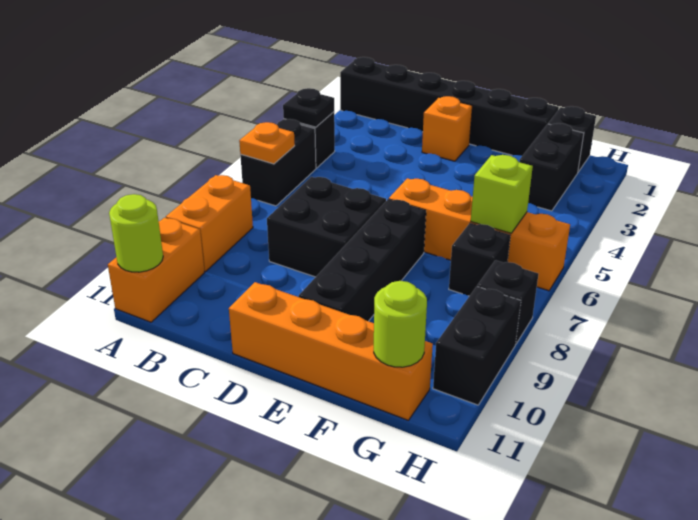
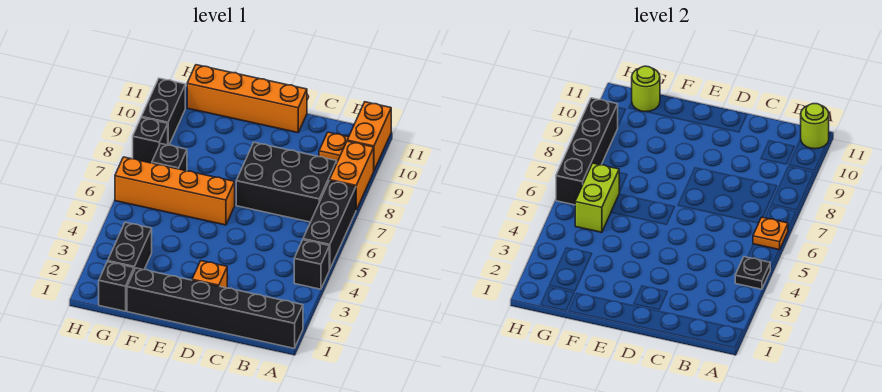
black brick A5:A6 level 1 -> black brick A5:A7 level 1
none -> orange plate B10 level 1
black brick C7:D8 level 1 -> black brick B7:D8 level 1
black brick E7:E10 level 1 -> black brick H6:H9 level 2
lime brick G6 level 2 -> lime brick G5:G6 level 2

